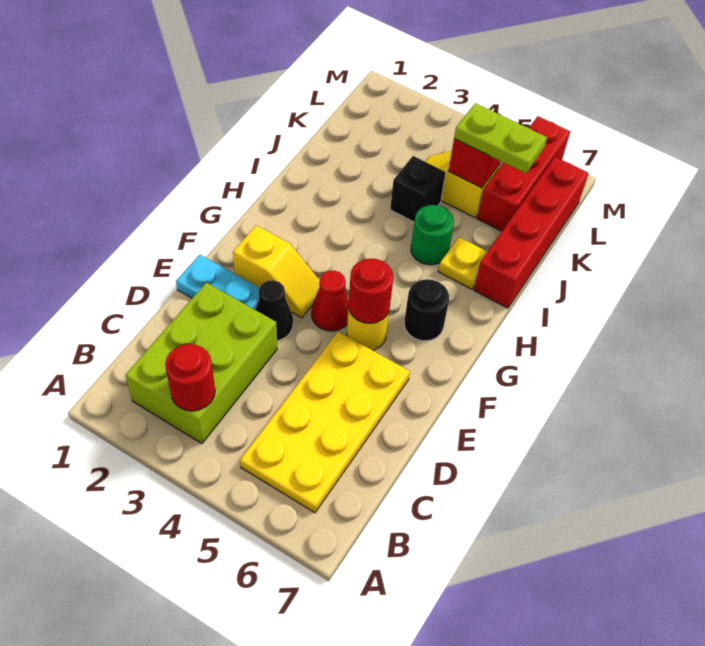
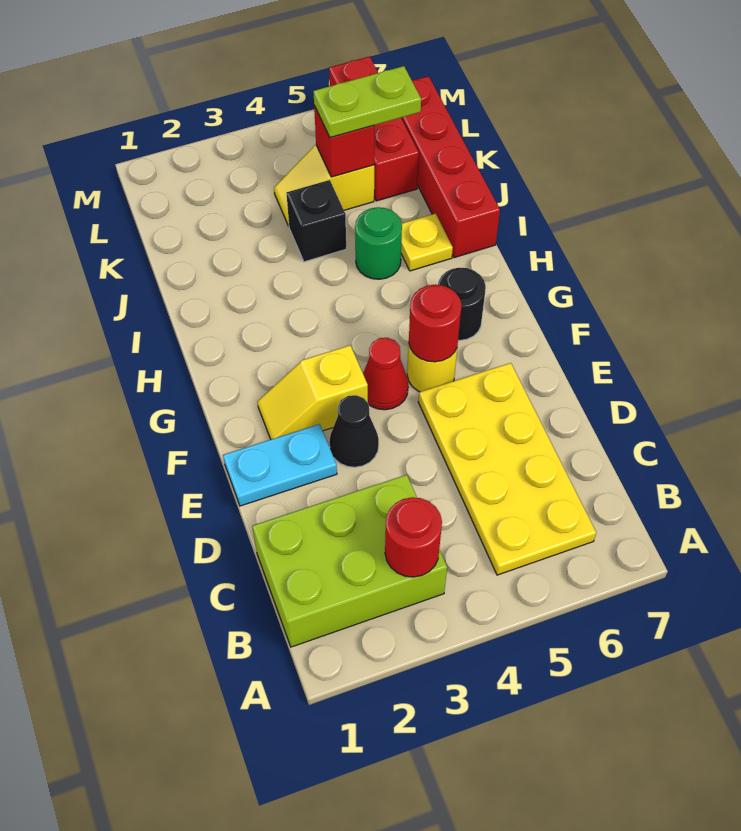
lime brick B2:D3 level 1 -> lime brick B1:C3 level 1
yellow slope F2:F3 level 1 top 2 -> yellow slope F2:F3 level 1 top 3

